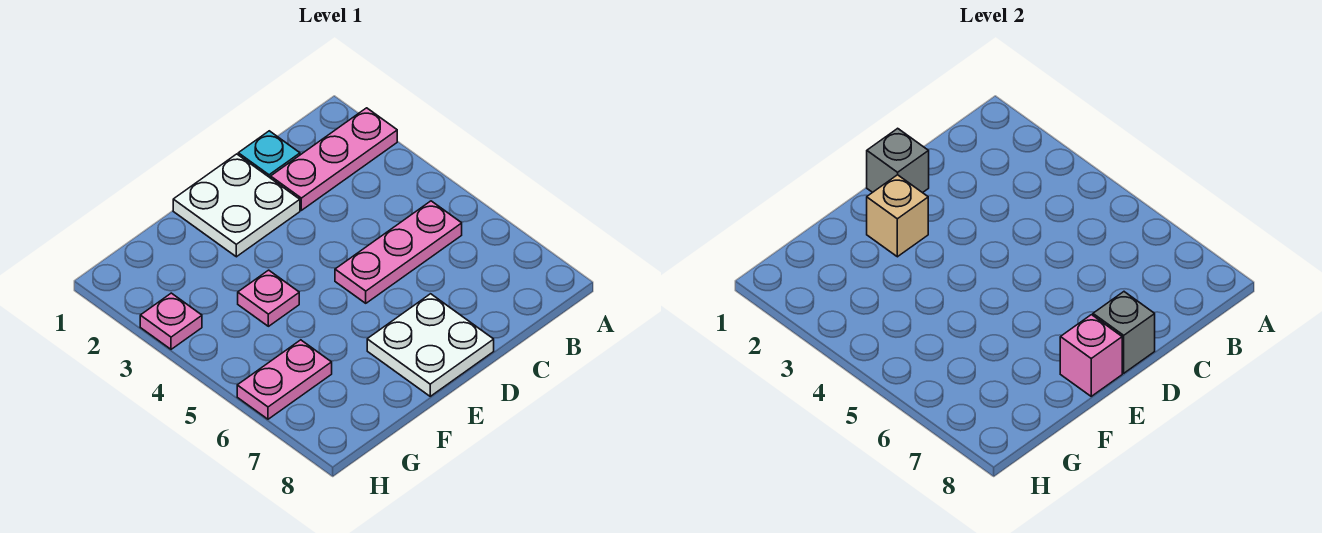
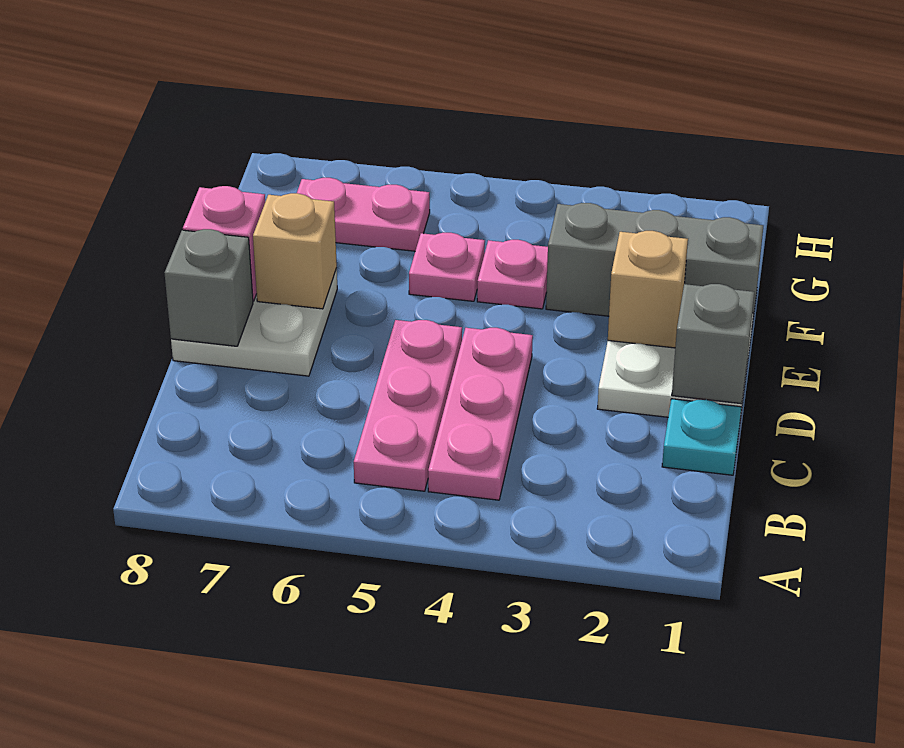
pink plate A2:C2 level 1 -> pink plate B4:D4 level 1
none -> tan brick E7 level 2
none -> grey brick F1:F3 level 1
pink plate G6:H6 level 1 -> pink plate G6:G7 level 1
pink plate H3 level 1 -> pink plate F5 level 1

